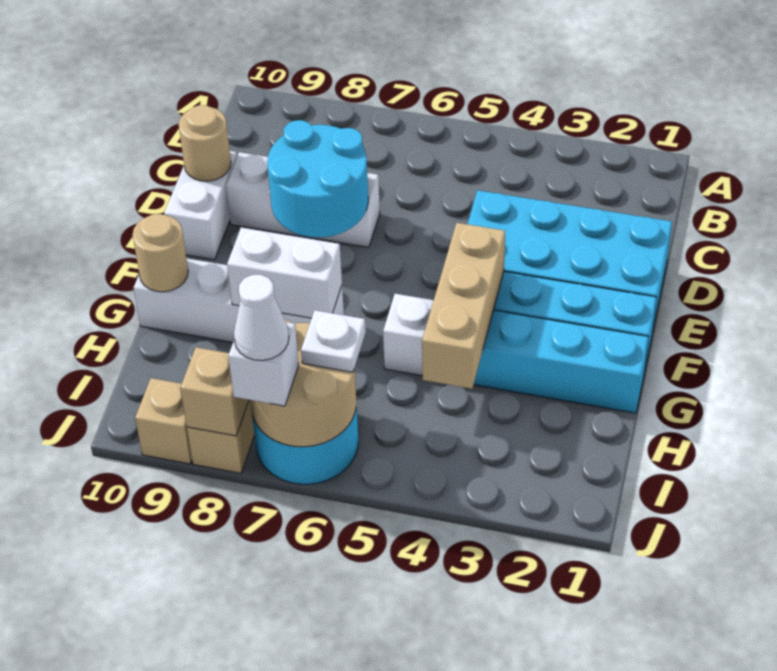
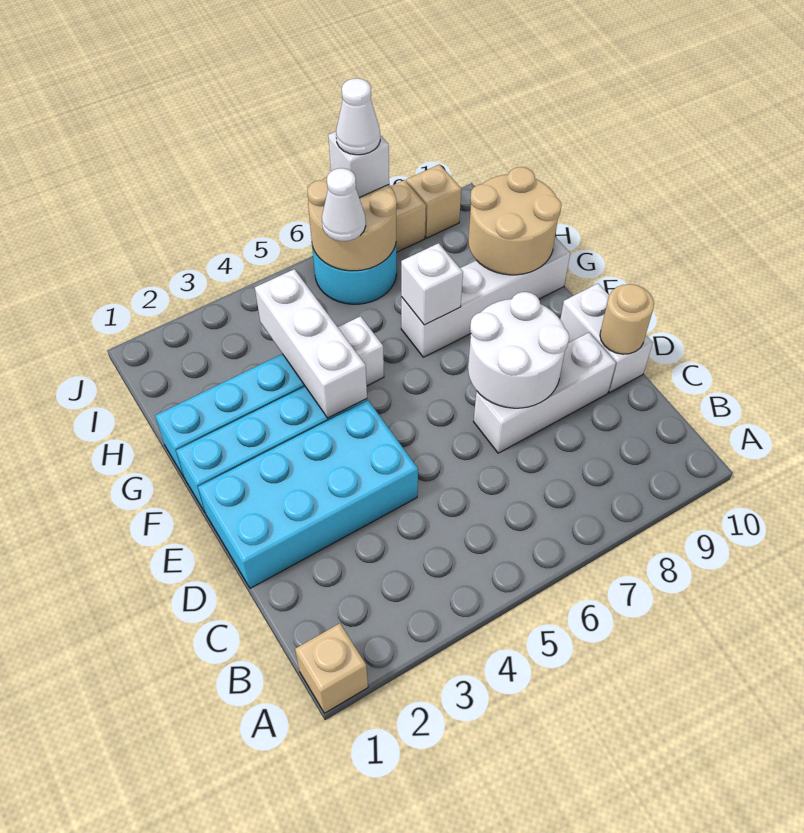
cyan round brick D7:E8 level 2 -> white round brick D7:E8 level 2
tan brick F4:H4 level 2 -> white brick F4:H4 level 2
white brick G7:G8 level 2 -> white brick G7 level 2
tan round brick G10 level 2 -> tan round brick G9:H10 level 2
white plate I6 level 3 -> white cone I6 level 3
tan brick J8 level 2 -> tan brick A1 level 1

